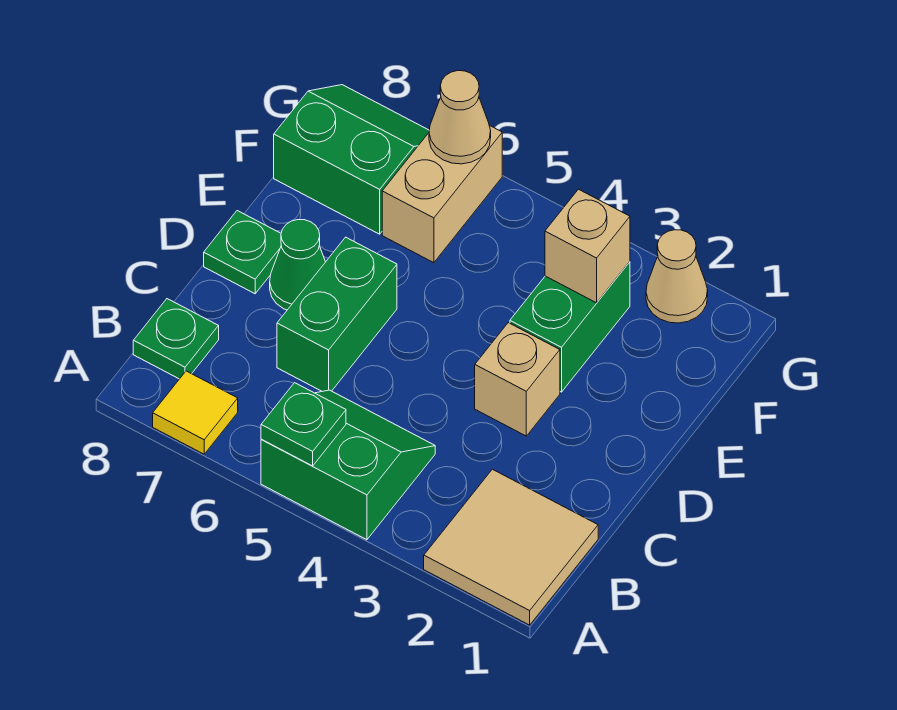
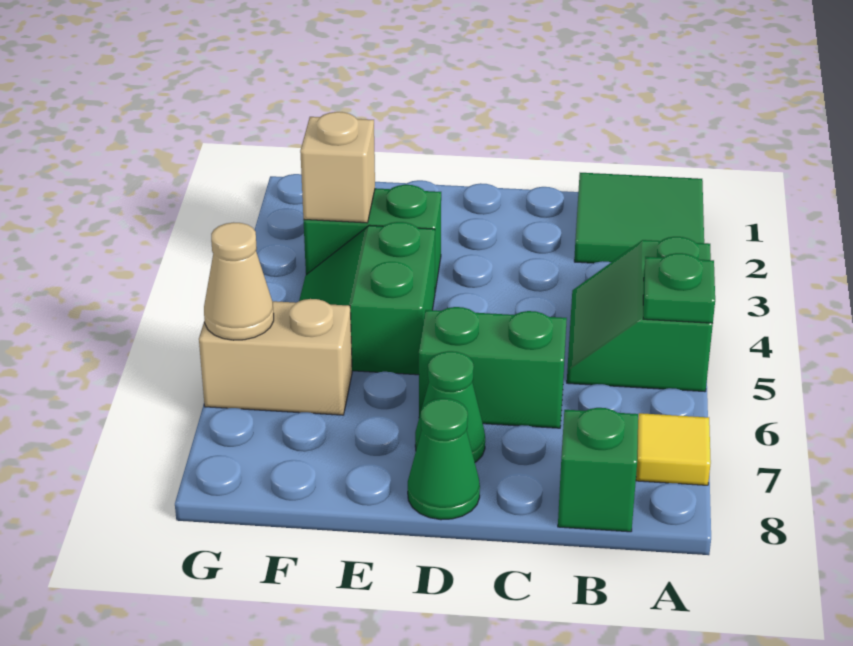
tan tile A1:B2 level 1 -> green tile A1:B2 level 1
green plate B8 level 1 -> green brick B8 level 1
tan brick D3 level 1 -> none
green plate D8 level 1 -> green cone D8 level 1
green slope F7:G8 level 1 top F -> green slope E4:F5 level 1 top E
tan cone G2 level 1 -> none

